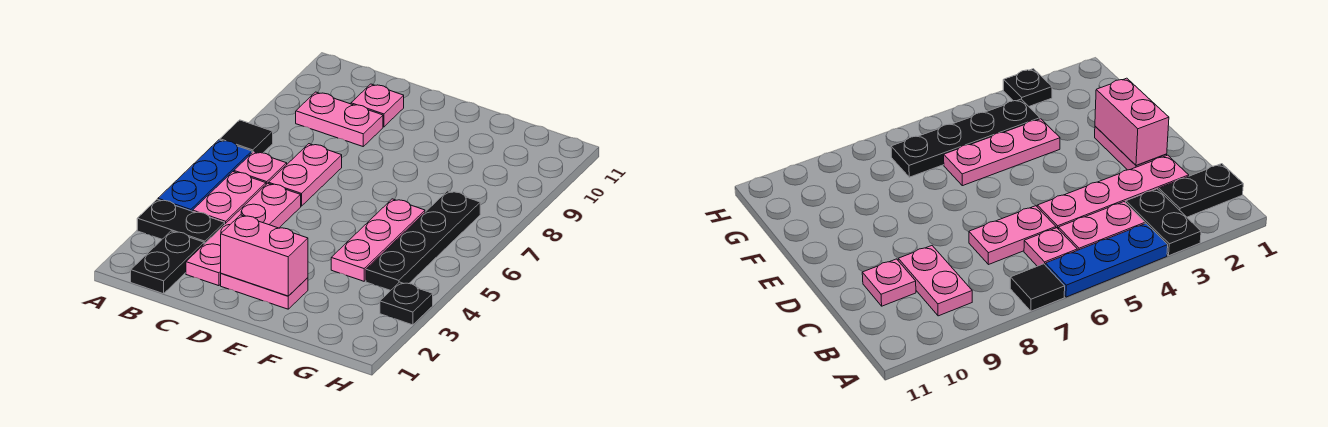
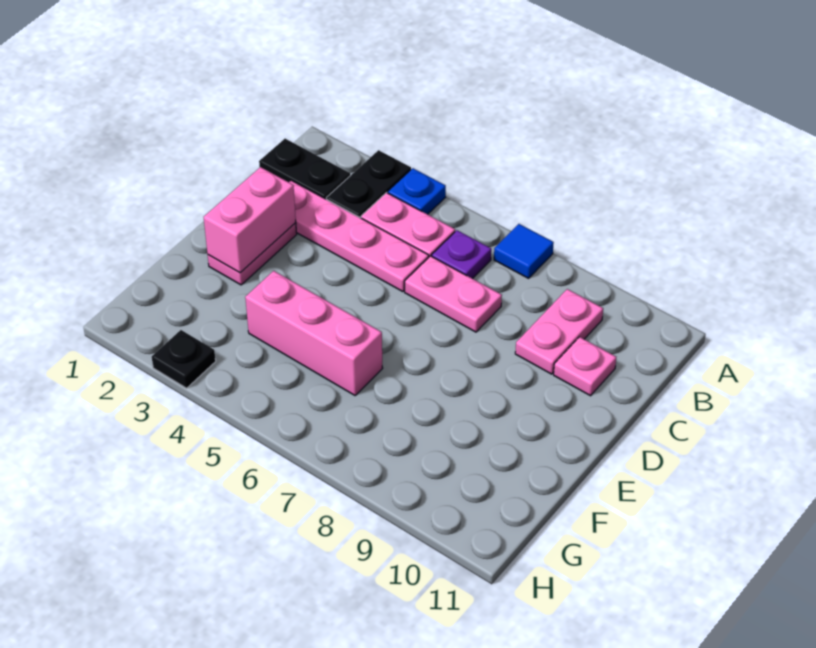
blue plate A4:A6 level 1 -> blue plate A4 level 1
black tile A7 level 1 -> blue tile A7 level 1
pink plate B6 level 1 -> purple plate B6 level 1
pink plate F4:F6 level 1 -> pink brick F4:F6 level 1
black plate G4:G7 level 1 -> none

